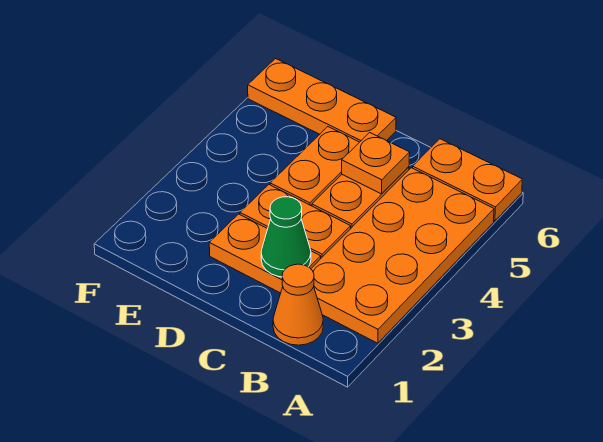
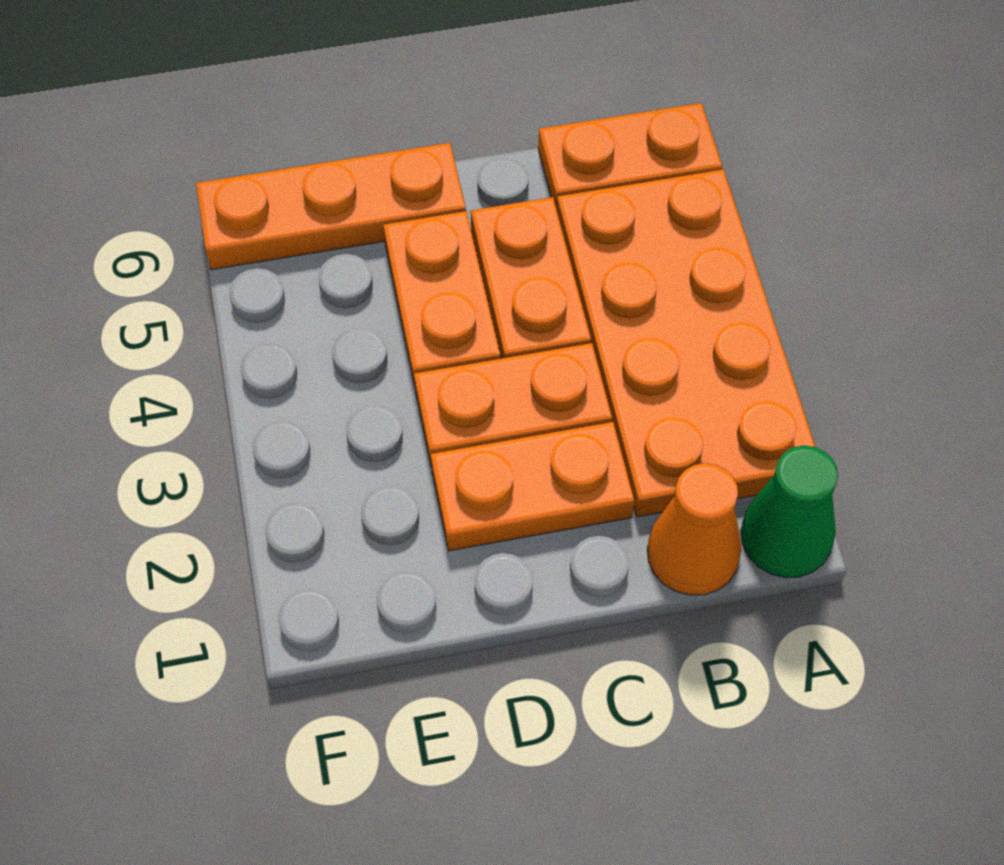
green cone C2 level 2 -> green cone A1 level 1
orange plate C5 level 2 -> none

